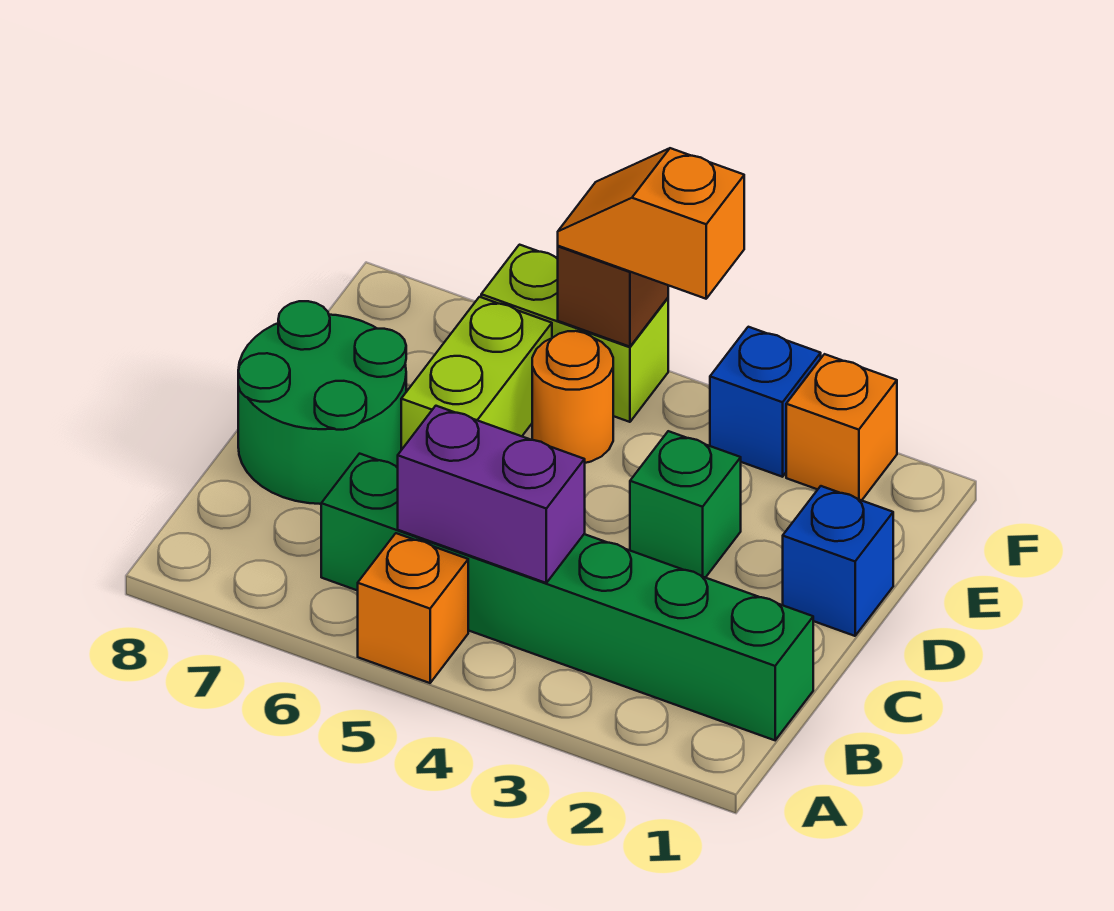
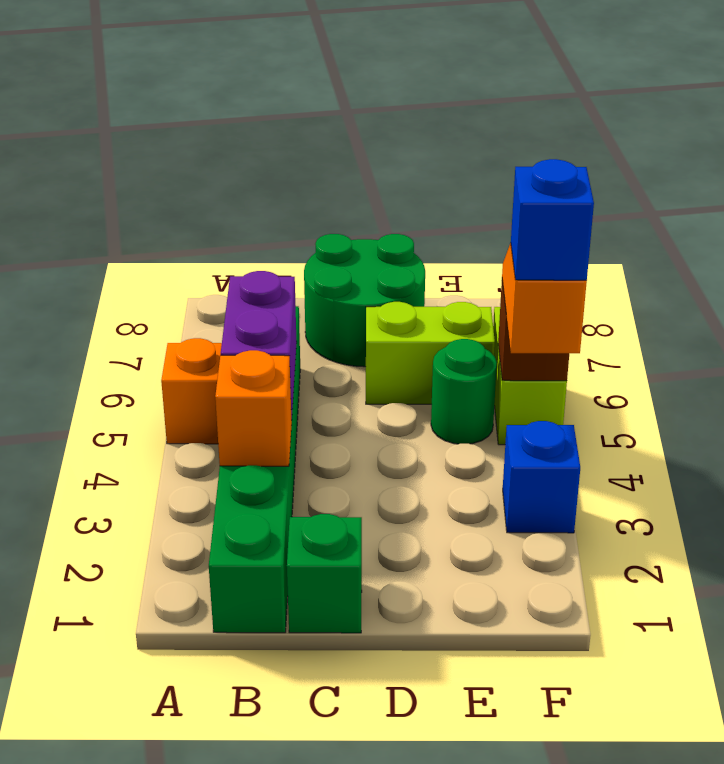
blue brick D1 level 1 -> blue brick F4 level 4
green brick D3 level 1 -> green brick C1 level 1
orange round brick E5 level 1 -> green round brick E5 level 1
orange brick F2 level 1 -> orange brick B3 level 2

